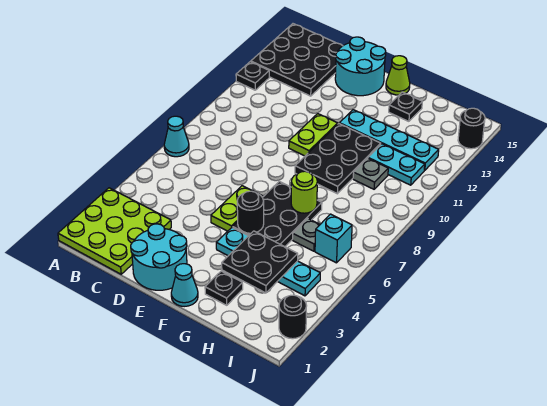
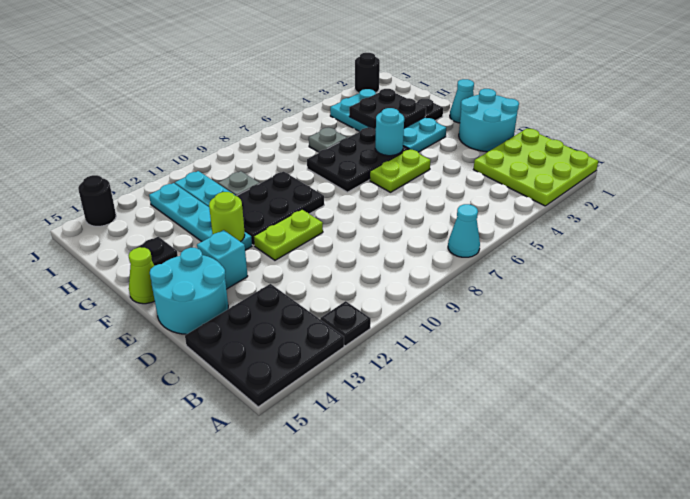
cyan plate F4:I4 level 1 -> cyan plate F3:I4 level 1
black round brick F5 level 2 -> cyan round brick F5 level 2
lime round brick G7 level 2 -> lime round brick F12 level 2
cyan brick I6 level 1 -> cyan brick E13 level 1

